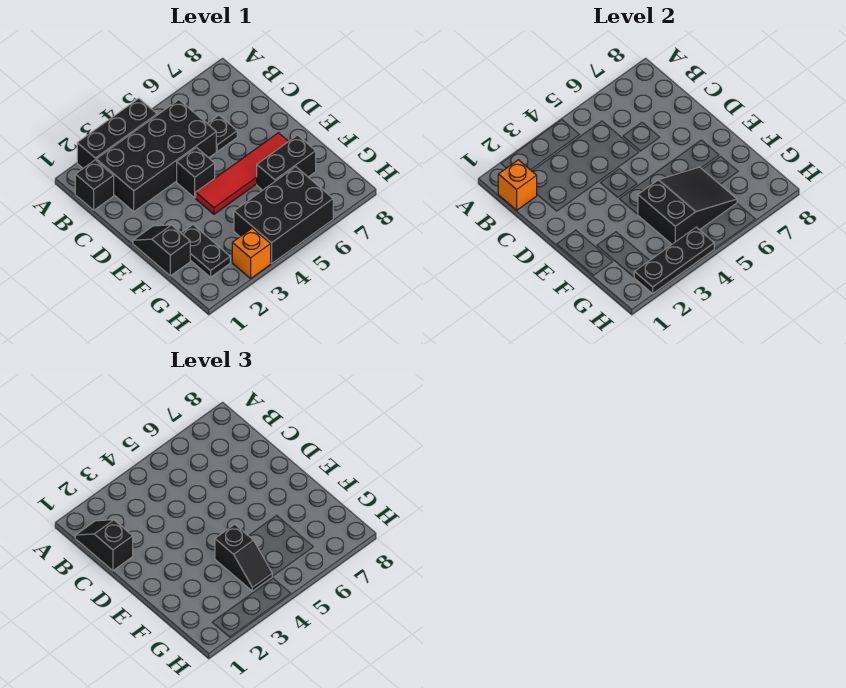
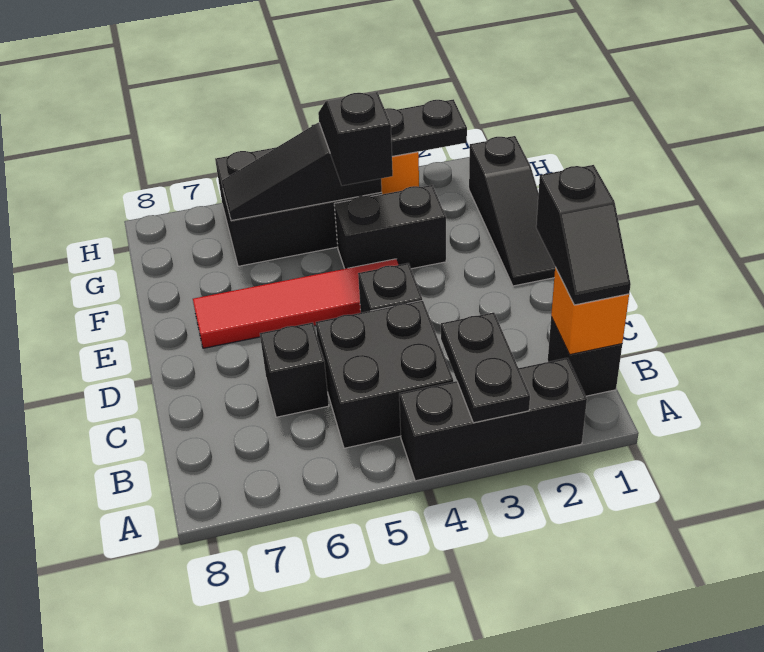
black brick B2:C5 level 1 -> black brick B4:C5 level 1
black plate C6 level 1 -> black brick C6 level 1
black slope E1:F1 level 1 top F -> black slope E1:G1 level 1 top G
black plate F2:G2 level 1 -> black plate A3:B3 level 2
black slope F4:G6 level 2 top 4 -> black slope G4:G6 level 2 top 4
black brick F6:F7 level 1 -> black brick F3:F4 level 1

